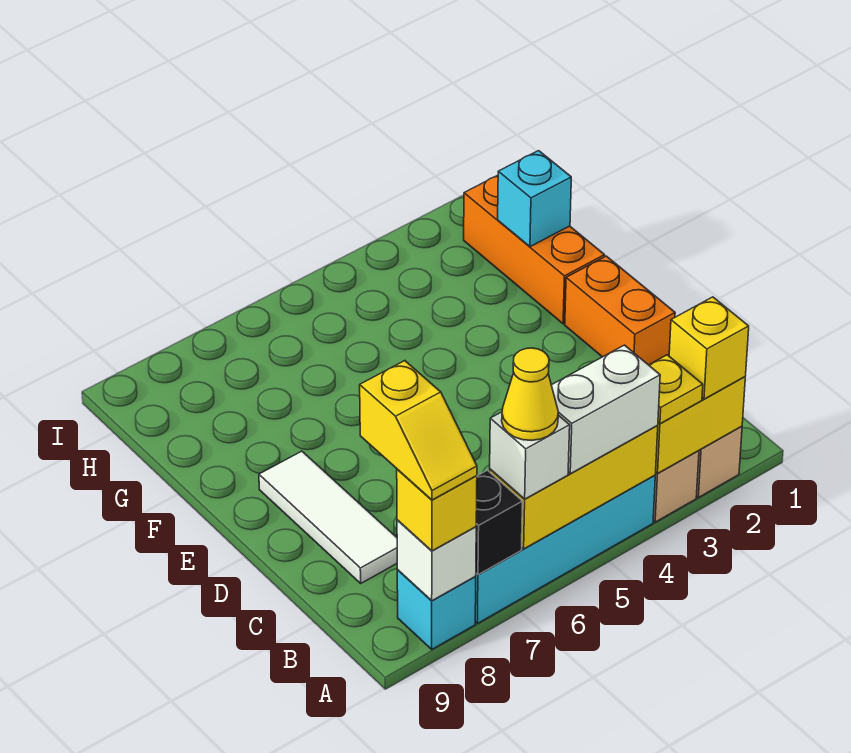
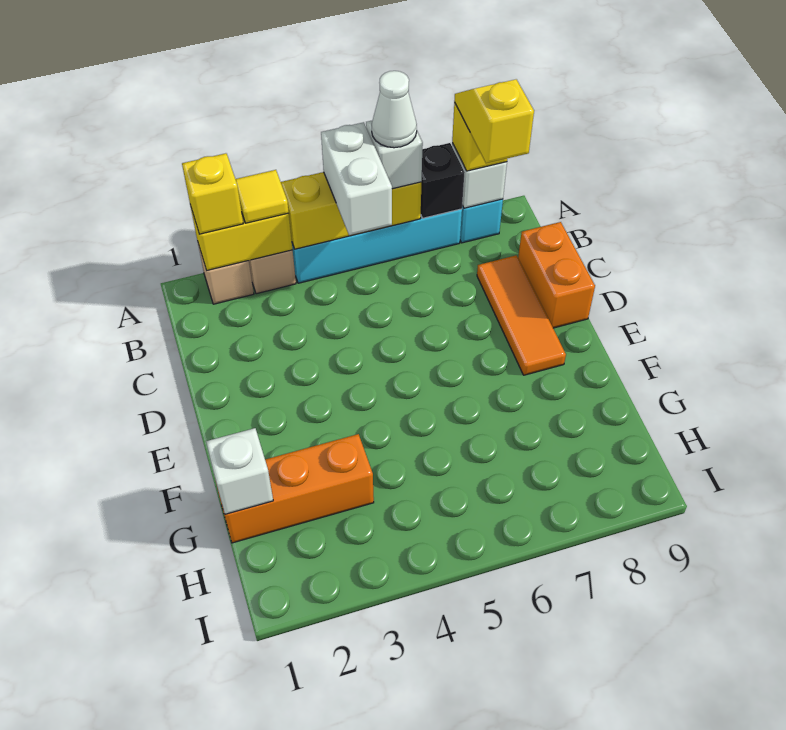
yellow plate A3 level 3 -> yellow tile A3 level 3
white brick A4:A5 level 3 -> white brick A5:B5 level 3
yellow cone A6 level 4 -> white cone A6 level 4
white tile C8:E8 level 1 -> orange tile C8:E8 level 1
orange brick D1:E1 level 1 -> orange brick C9:D9 level 1
orange brick F1:H1 level 1 -> orange brick G1:G3 level 1
cyan brick G1 level 2 -> white brick G1 level 2

